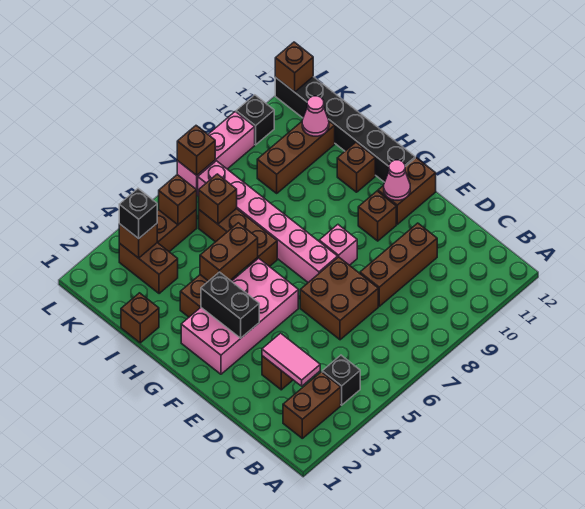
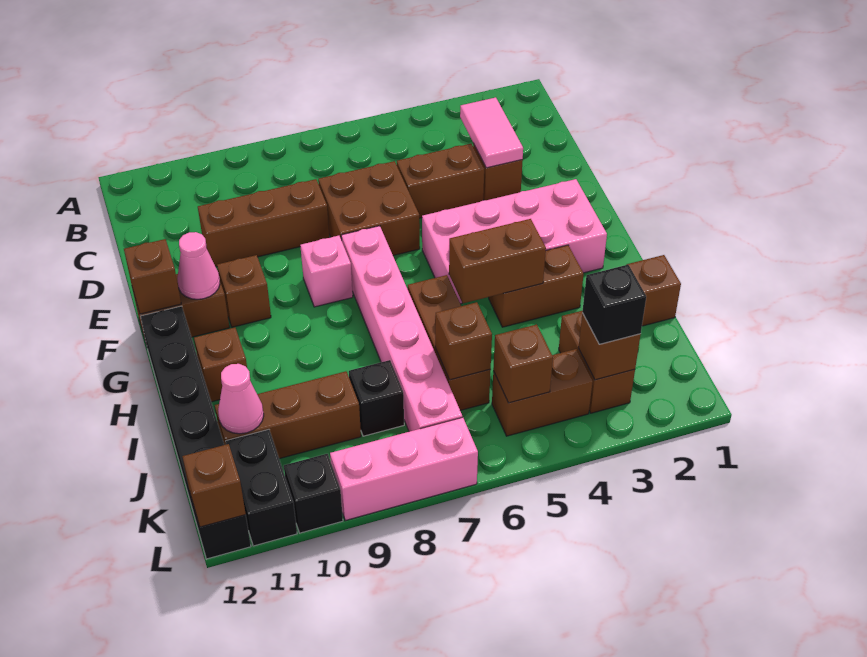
brown brick B2:B3 level 1 -> brown brick D4:D5 level 1
black brick B4 level 1 -> black brick J8 level 1
black brick F3:G3 level 2 -> black brick K11:L11 level 1
brown brick L7 level 2 -> brown brick F12 level 2

